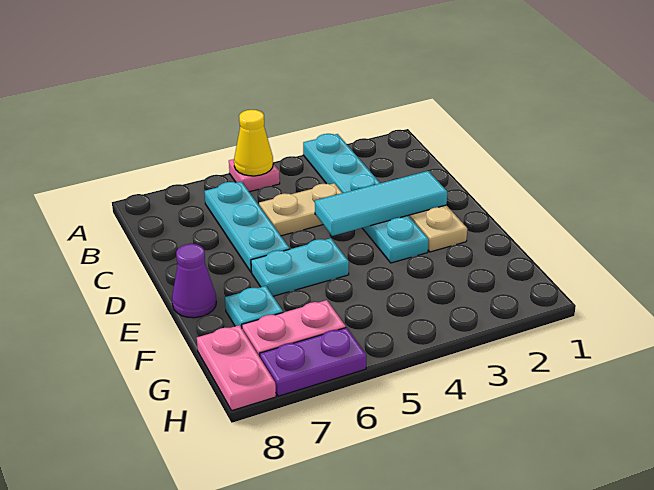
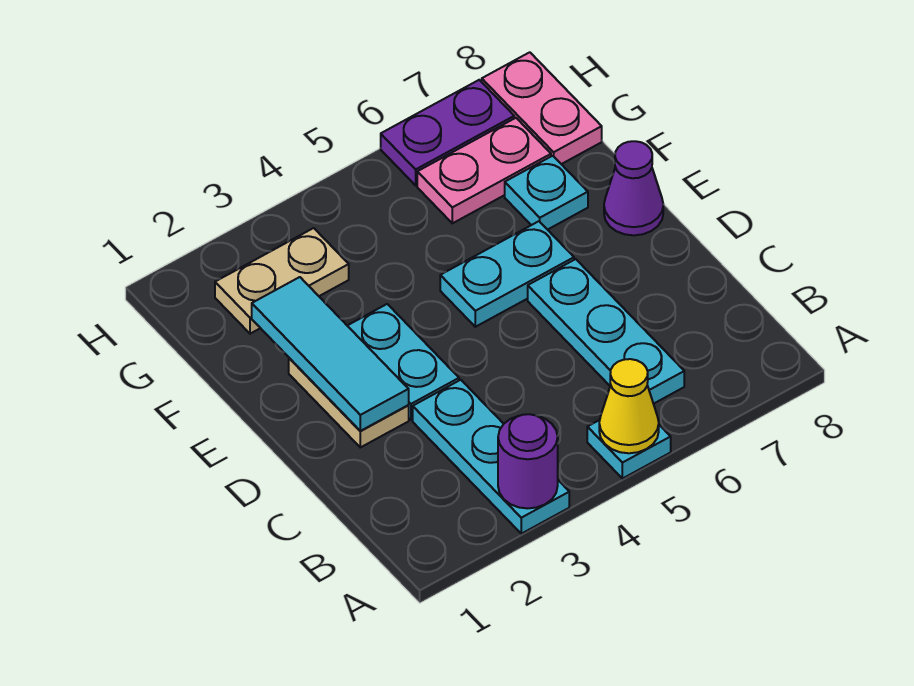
none -> purple round brick A3 level 2
pink plate A5 level 1 -> cyan plate A5 level 1
tan plate C4:C5 level 1 -> tan plate G2:G3 level 1
cyan tile D2:D4 level 2 -> cyan tile D2:F2 level 2

